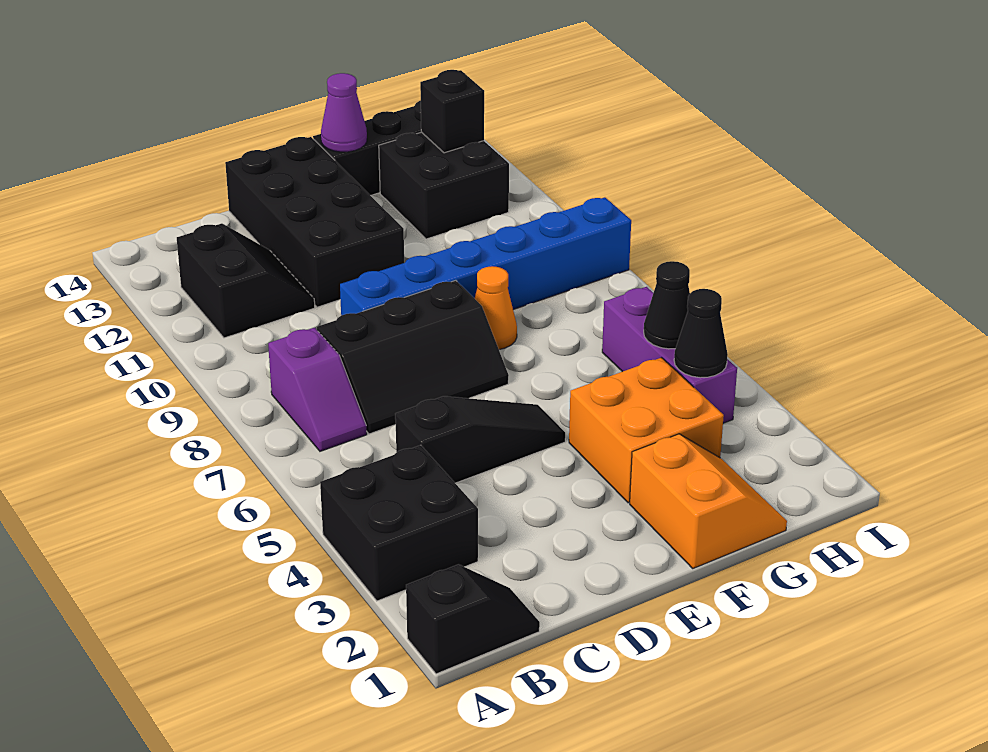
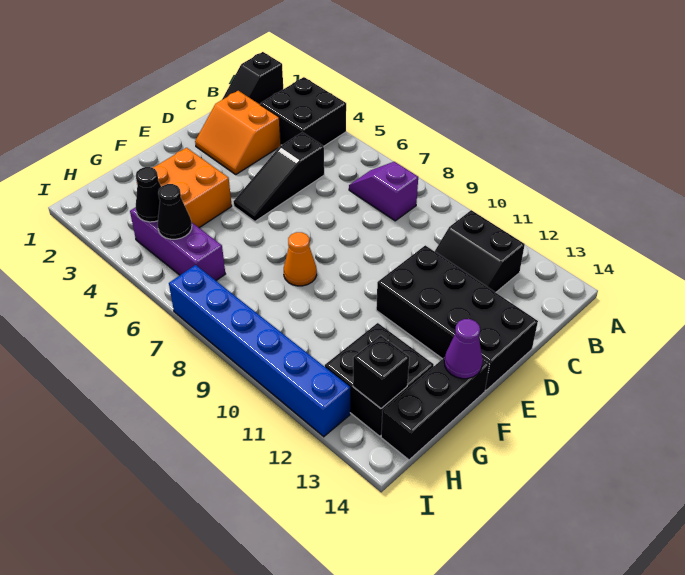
black slope C7:E8 level 1 top 8 -> none
blue brick D9:I9 level 1 -> blue brick I7:I12 level 1
orange slope F1:G2 level 1 top F -> orange slope C2:D3 level 1 top C

